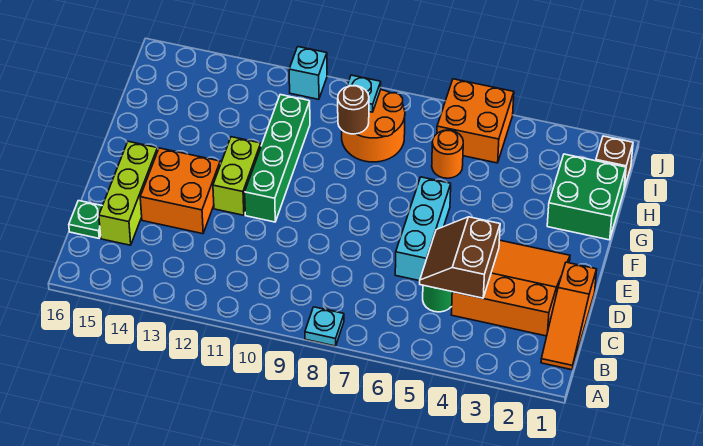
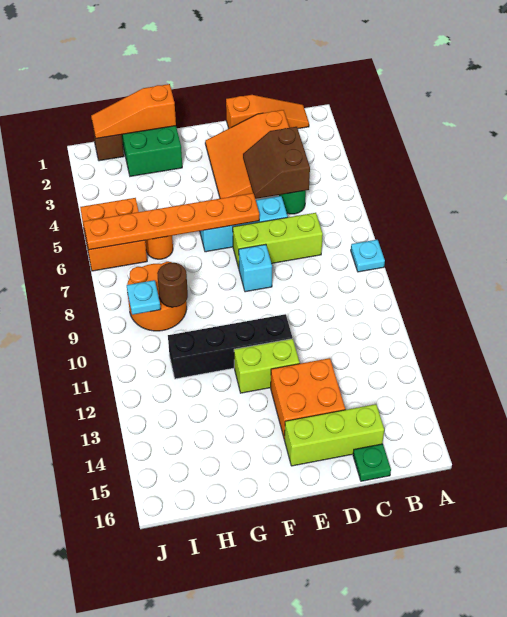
brown slope C4:D5 level 2 top 4 -> brown slope C4:D5 level 2 top C
none -> lime brick C7:E7 level 1
none -> orange plate E6:J6 level 2
green brick E11:H11 level 1 -> black brick E11:H11 level 1
none -> orange slope G1:I1 level 2 top G
cyan brick J11 level 1 -> cyan brick E8 level 1

